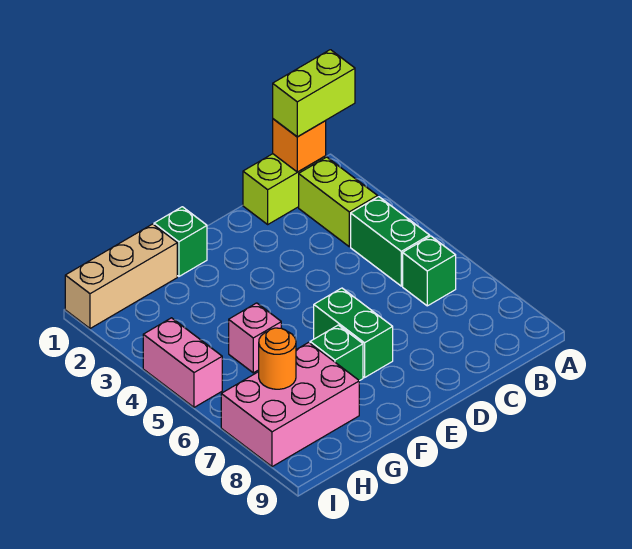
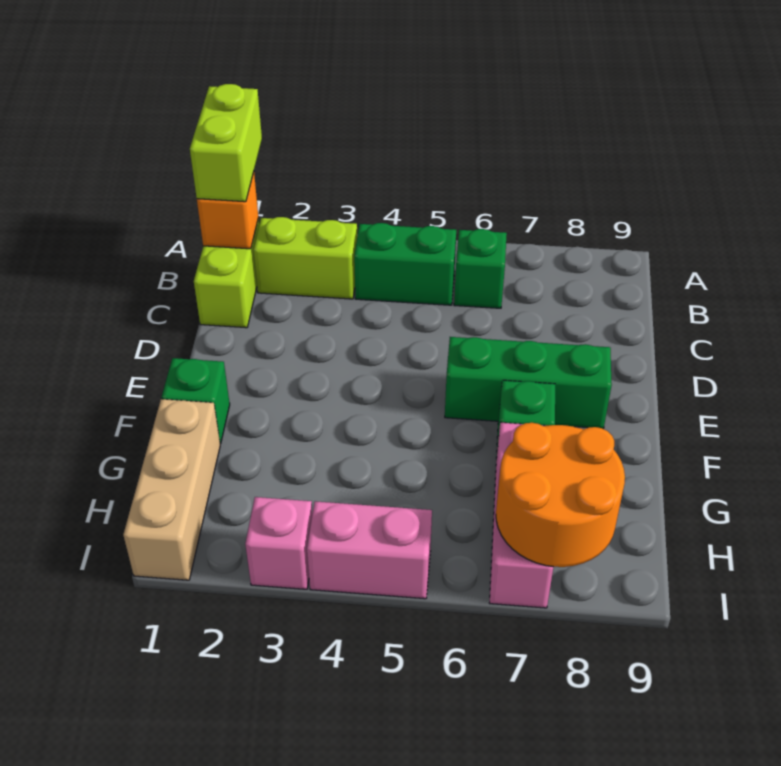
green brick E6:E7 level 1 -> green brick E6:E8 level 1
pink brick G5 level 1 -> pink brick I3 level 1
pink brick G7:I8 level 1 -> pink brick G7:I7 level 1
orange round brick H7 level 2 -> orange round brick H7:I8 level 2

